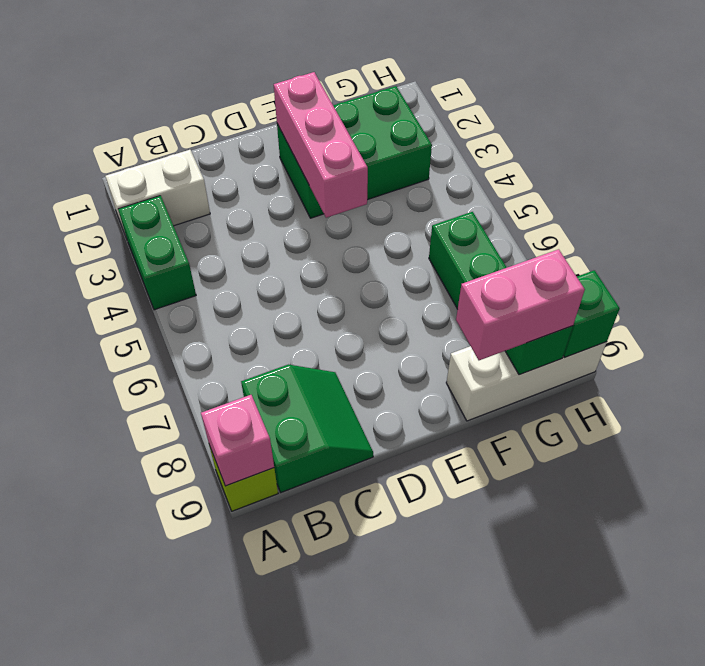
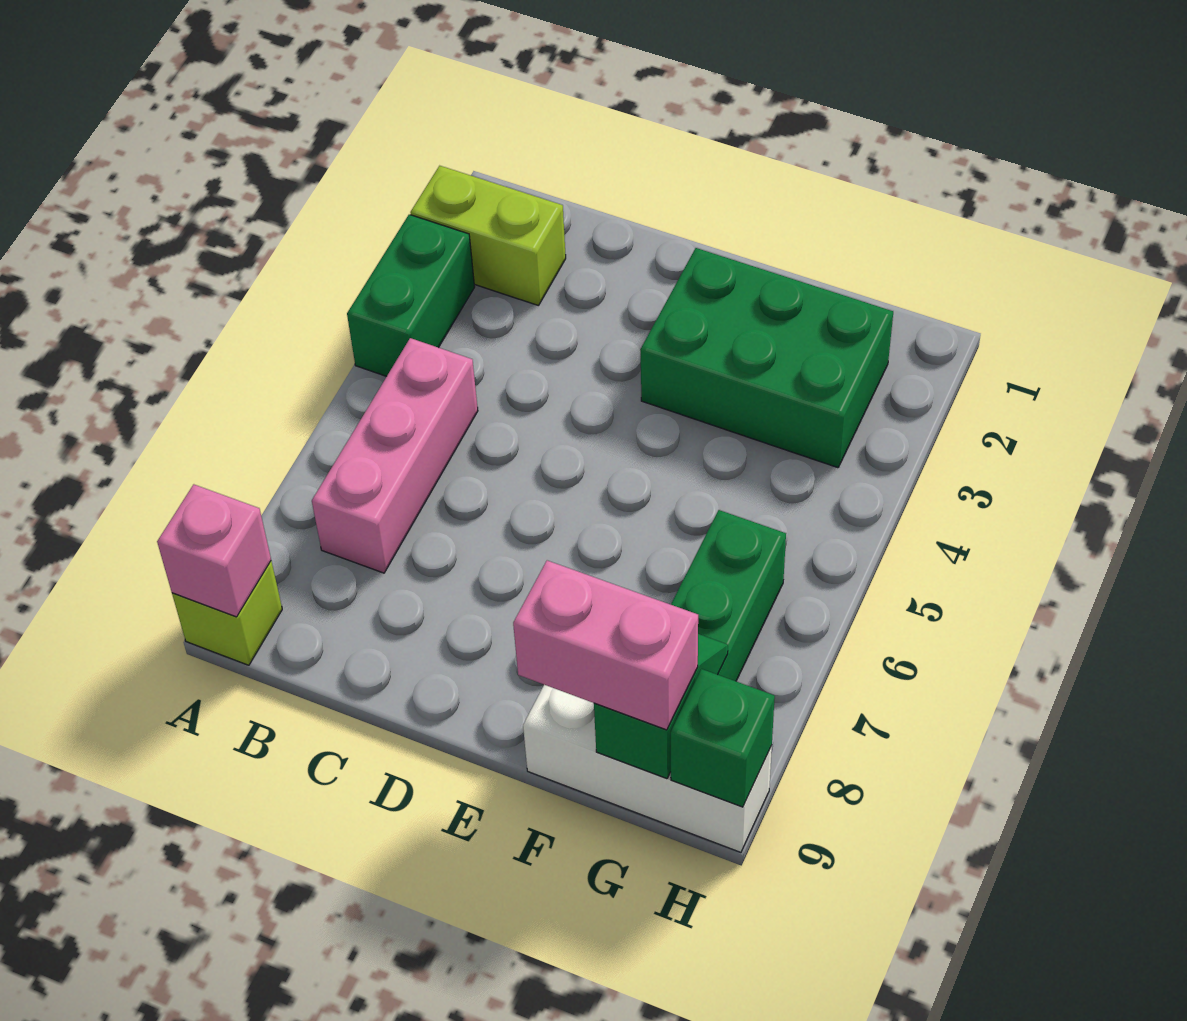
white brick A2:B2 level 1 -> lime brick A2:B2 level 1
green slope B8:C9 level 1 top B -> none
pink brick E2:E4 level 2 -> pink brick B5:B7 level 1

